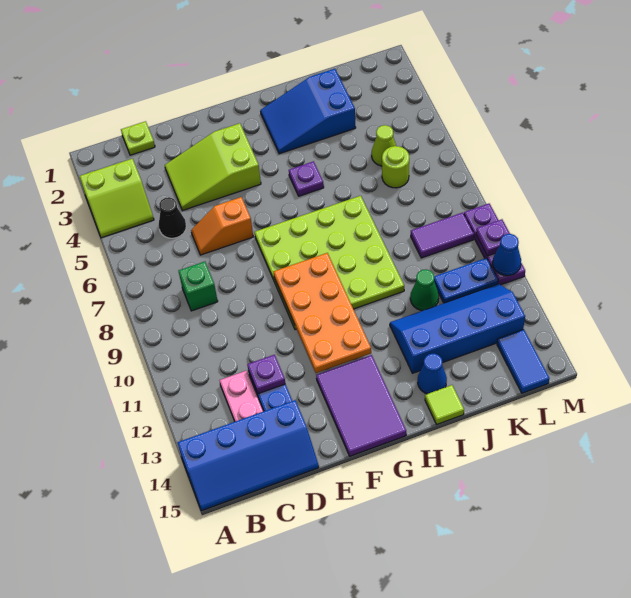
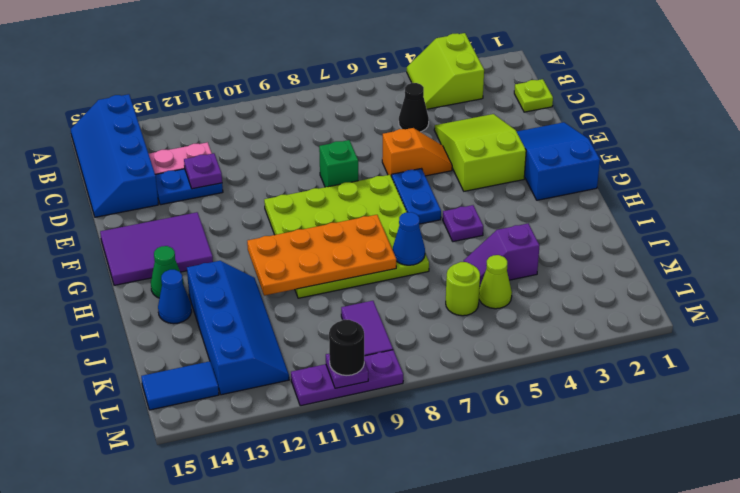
green brick C8 level 1 -> green brick E8 level 1
orange slope D6:E6 level 1 top E -> orange slope E5:E6 level 1 top 6
orange plate F9:G12 level 2 -> orange plate H8:I11 level 2
blue slope H2:J3 level 1 top J -> blue slope E1:G2 level 1 top G
lime tile I15 level 1 -> none
none -> purple slope J4:J5 level 1 top 4
green cone J11 level 1 -> green cone H14 level 1
blue plate K11:L11 level 1 -> blue plate F6:G6 level 1
none -> black round brick M10 level 3
blue cone M11 level 2 -> blue cone I7 level 2

